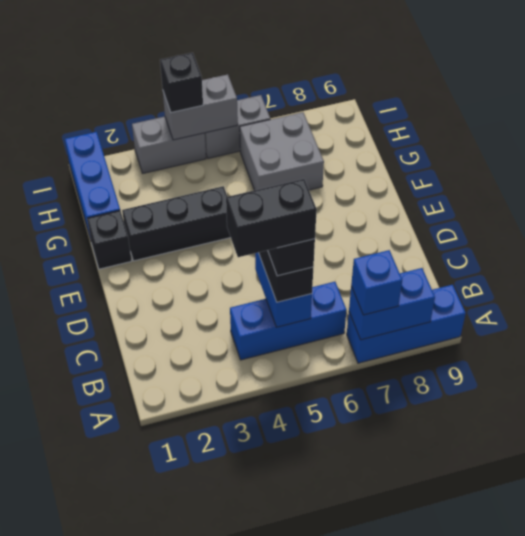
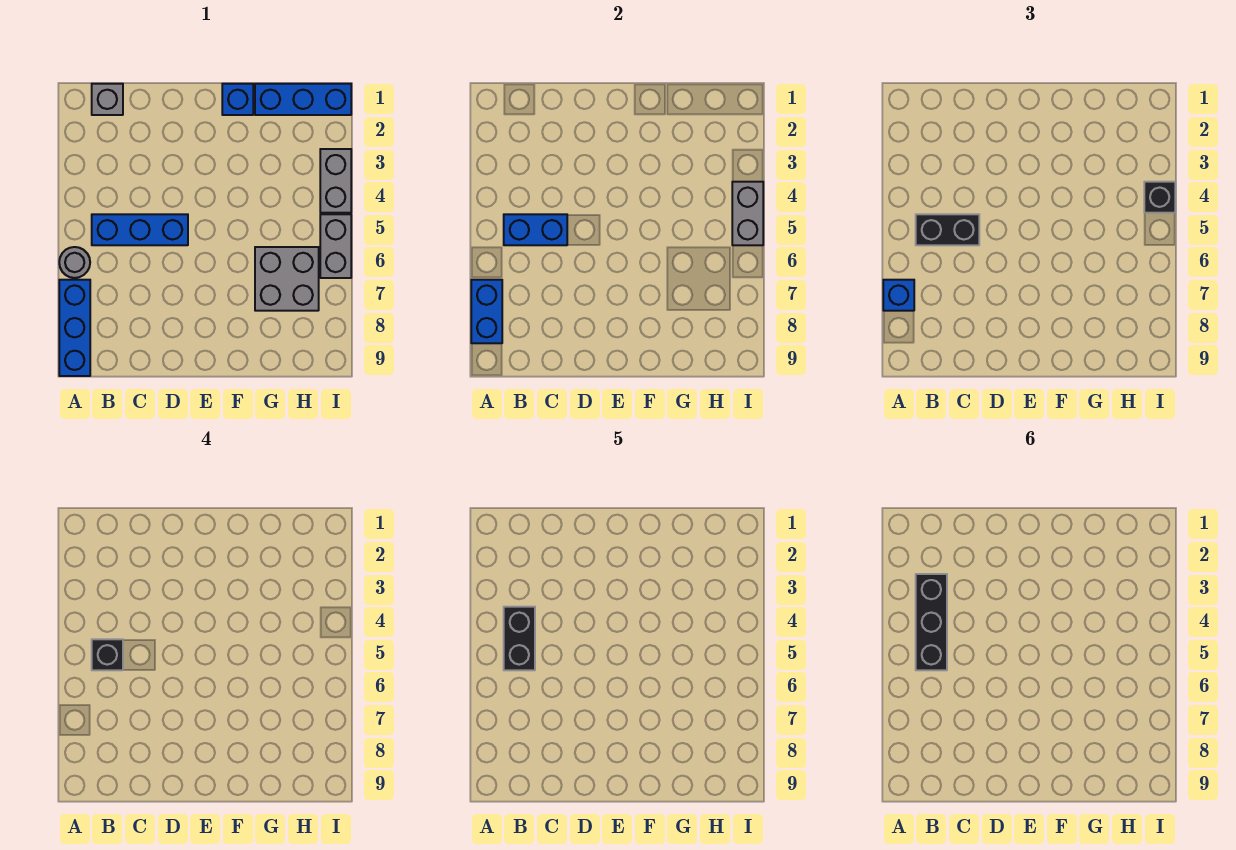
none -> grey round brick A6 level 1
none -> grey brick B1 level 1
blue brick B4:B6 level 1 -> blue brick B5:D5 level 1
black brick F1 level 1 -> blue brick F1 level 1
black brick F2:F4 level 1 -> black brick B3:B5 level 6

